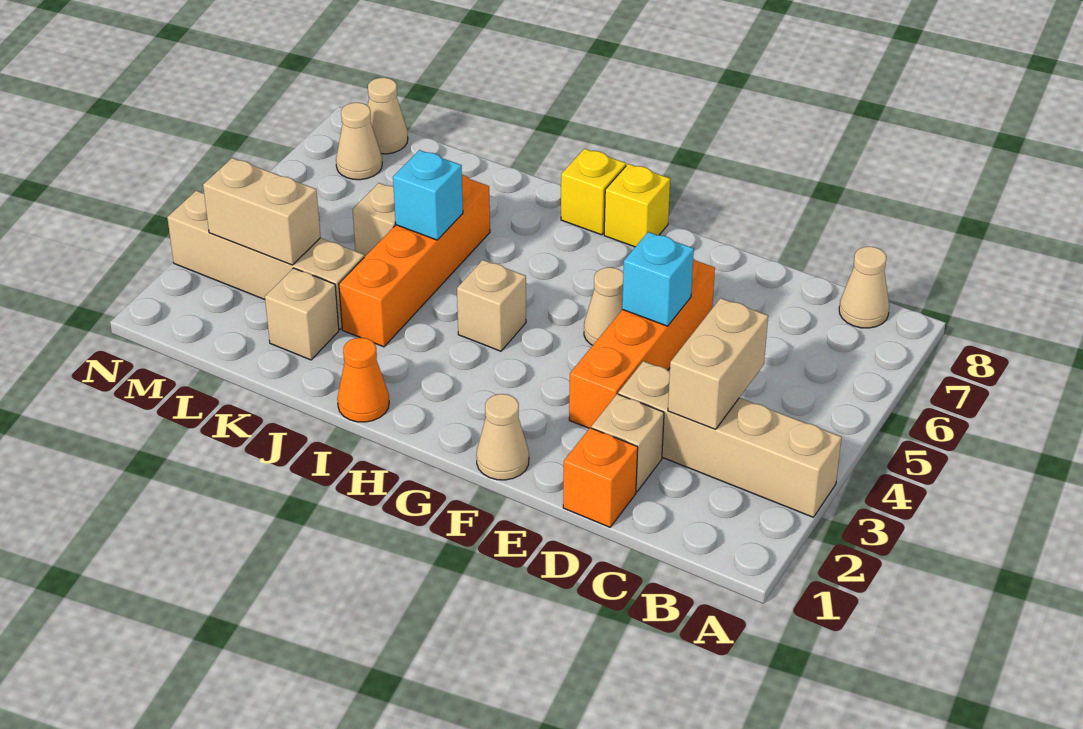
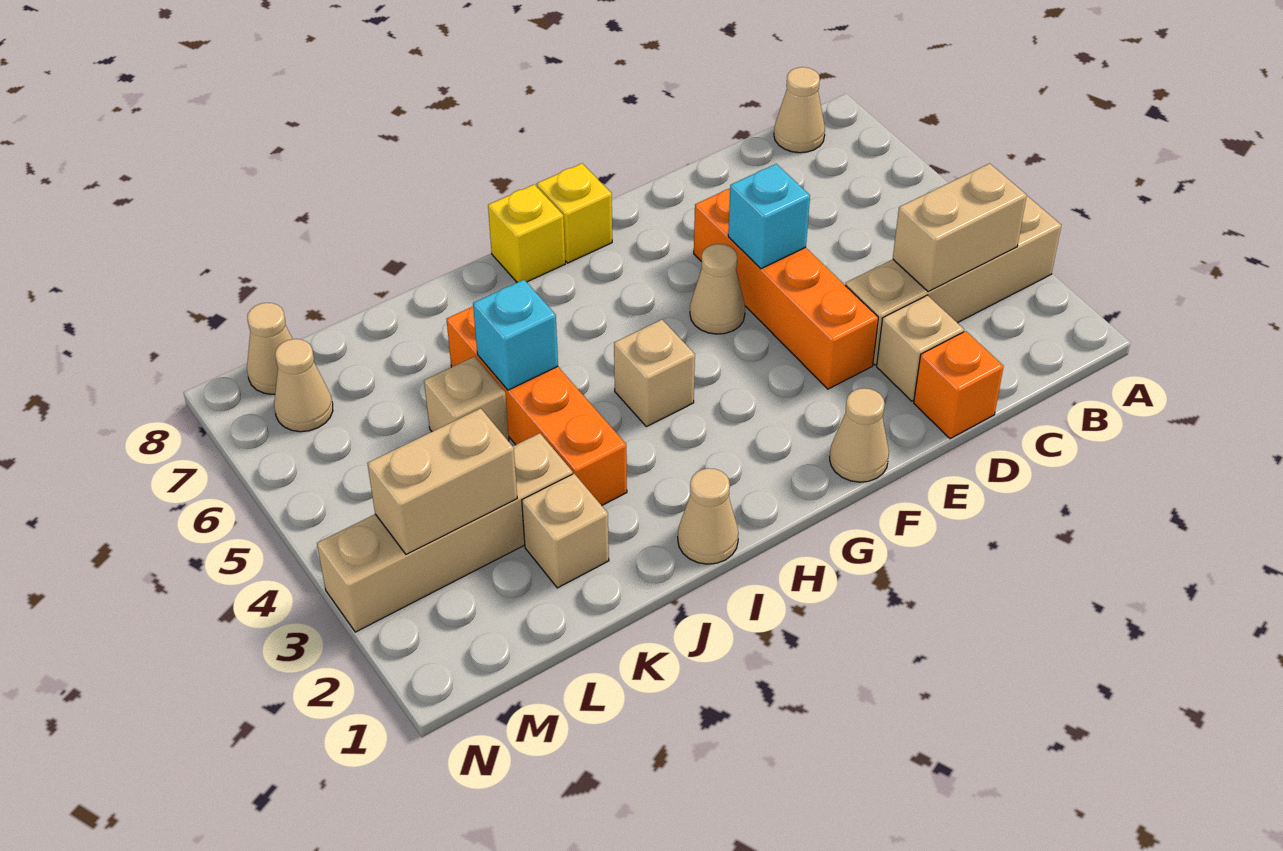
tan brick C3:C4 level 2 -> tan brick B3:C3 level 2
orange cone I1 level 1 -> tan cone I1 level 1

